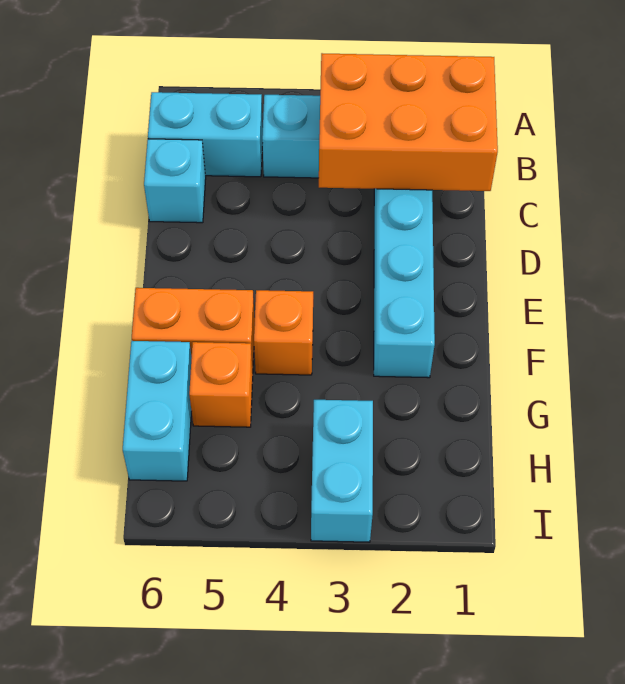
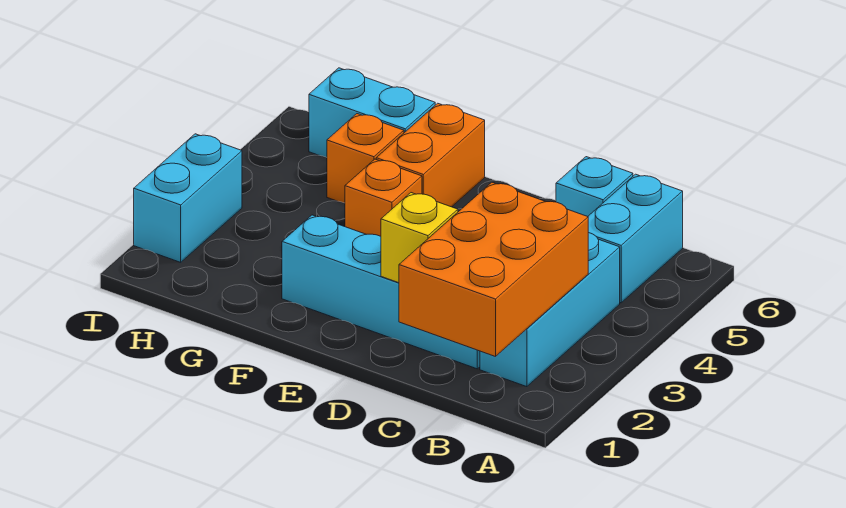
none -> yellow brick D2 level 2
cyan brick H3:I3 level 1 -> cyan brick I2:I3 level 1

